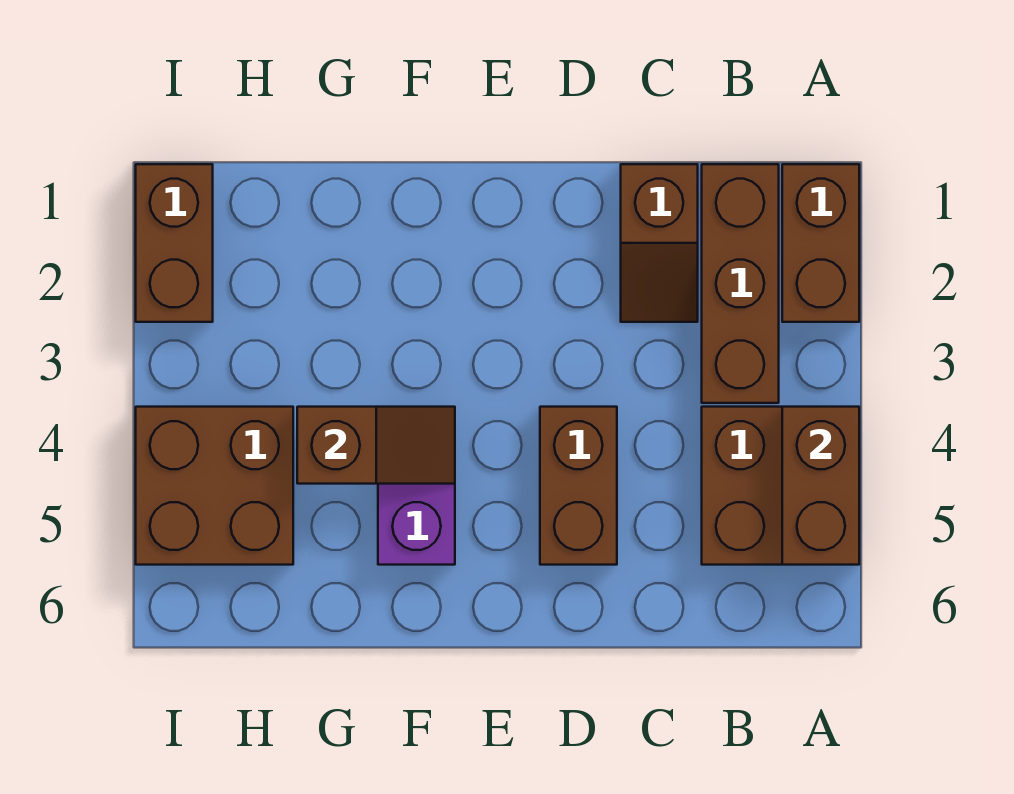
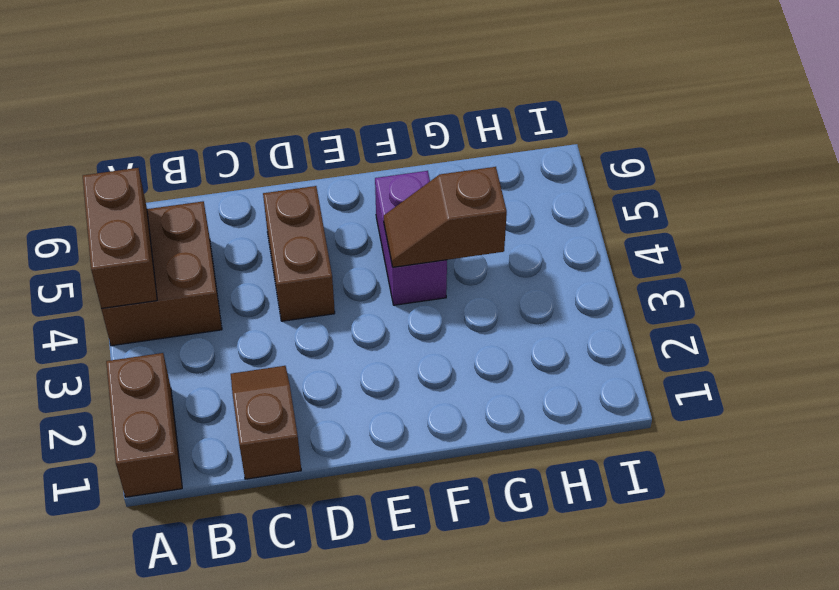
brown brick B1:B3 level 1 -> none
brown brick H4:I5 level 1 -> none
brown brick I1:I2 level 1 -> none

